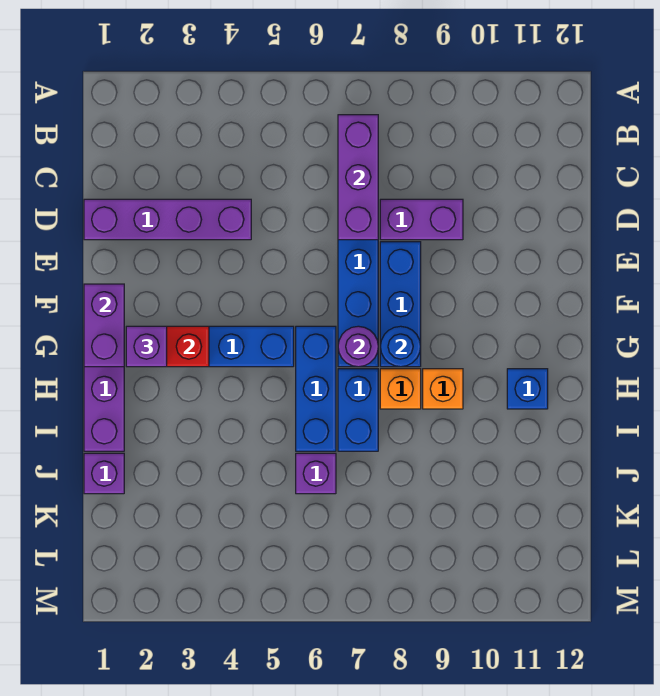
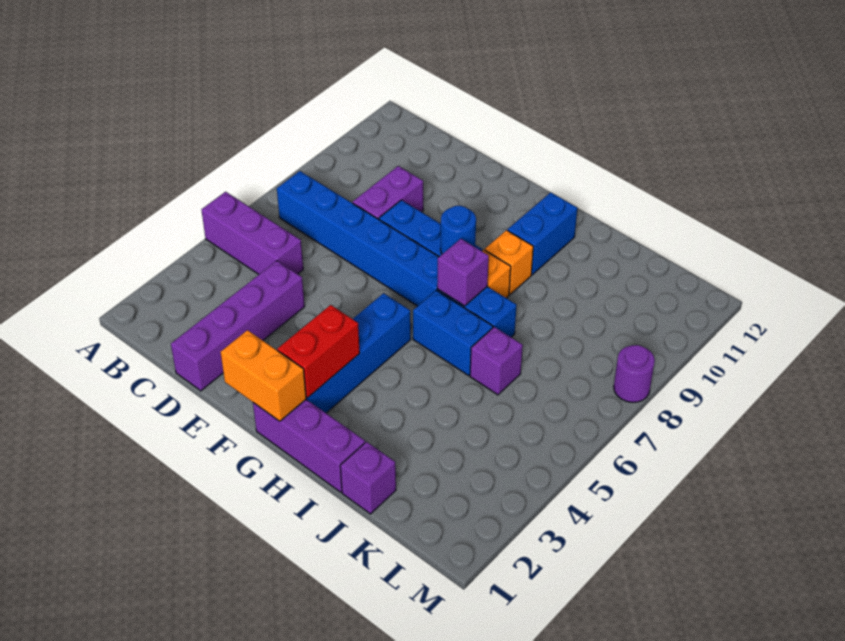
purple brick B7:D7 level 2 -> purple brick A5:C5 level 1
purple brick F1:G1 level 2 -> orange brick F1:G1 level 2
purple brick G2 level 3 -> purple brick H7 level 2
blue brick G6:I6 level 1 -> blue brick H6:I6 level 1
purple round brick G7 level 2 -> purple round brick M8 level 1
blue brick H11 level 1 -> blue brick H10:H11 level 1

